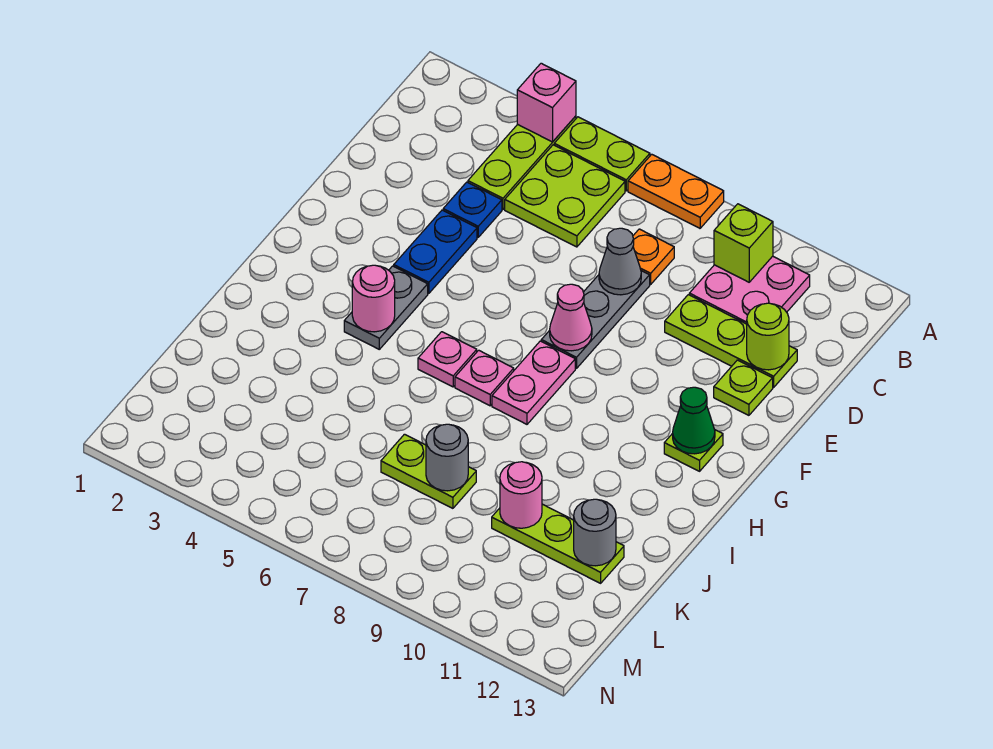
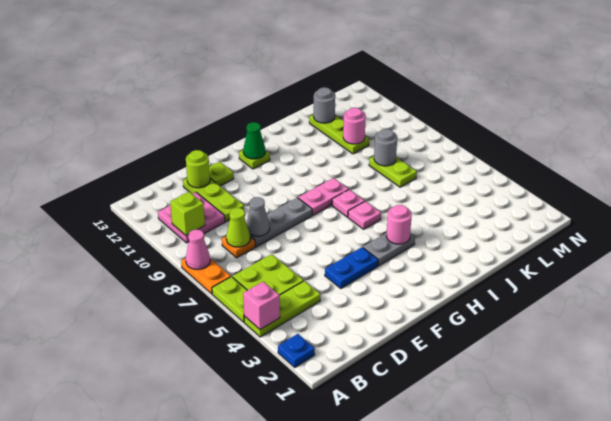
none -> lime cone C8 level 2
blue plate D4 level 1 -> blue plate A2 level 1
pink cone F8 level 2 -> pink cone A8 level 2

